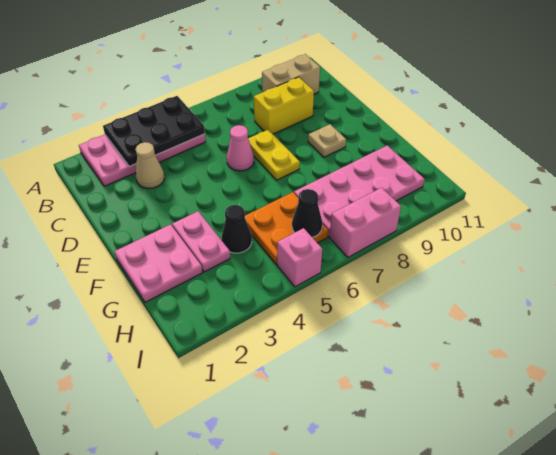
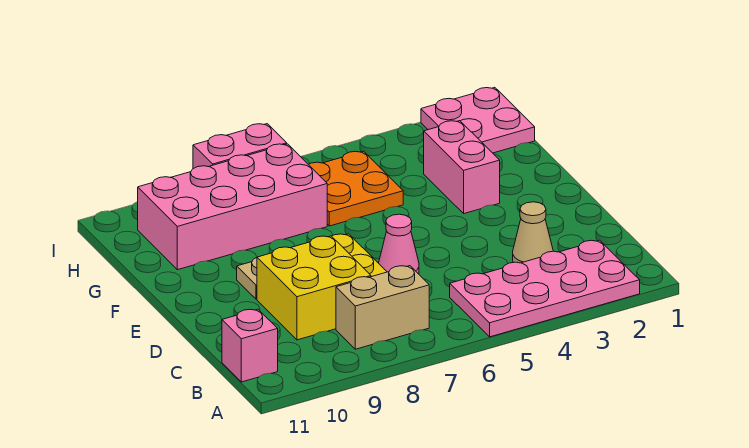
black plate A3:B5 level 2 -> none
tan brick B9:B10 level 1 -> tan brick B7:B8 level 1
yellow brick C8:C9 level 1 -> yellow brick C8:D9 level 1
pink plate F1:G2 level 1 -> pink plate H1:I2 level 1
pink plate F3:G3 level 1 -> pink brick F3:G3 level 1
black cone G4 level 1 -> none
pink plate G7:H10 level 1 -> pink brick G7:H10 level 1
black cone H6 level 2 -> none
pink brick I5 level 1 -> pink brick B11 level 1

